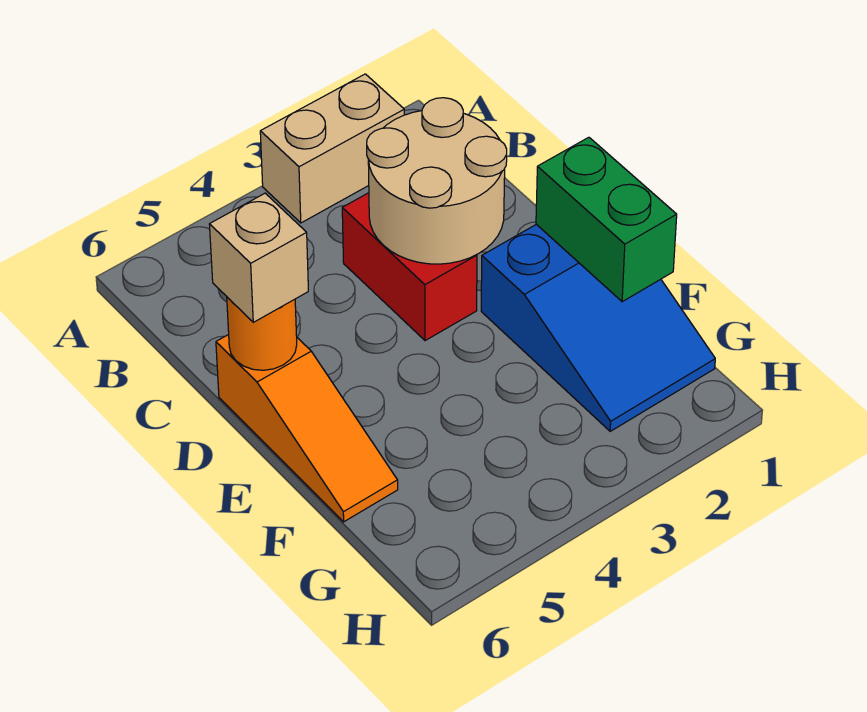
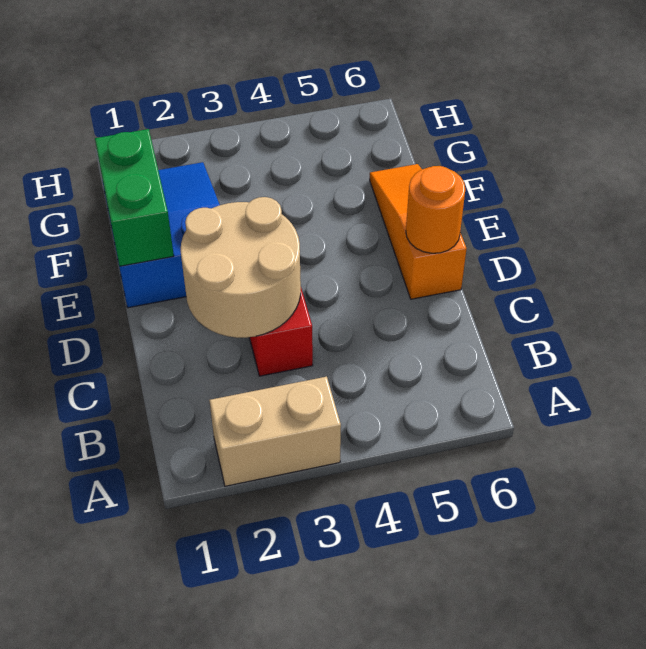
tan brick D6 level 3 -> none

